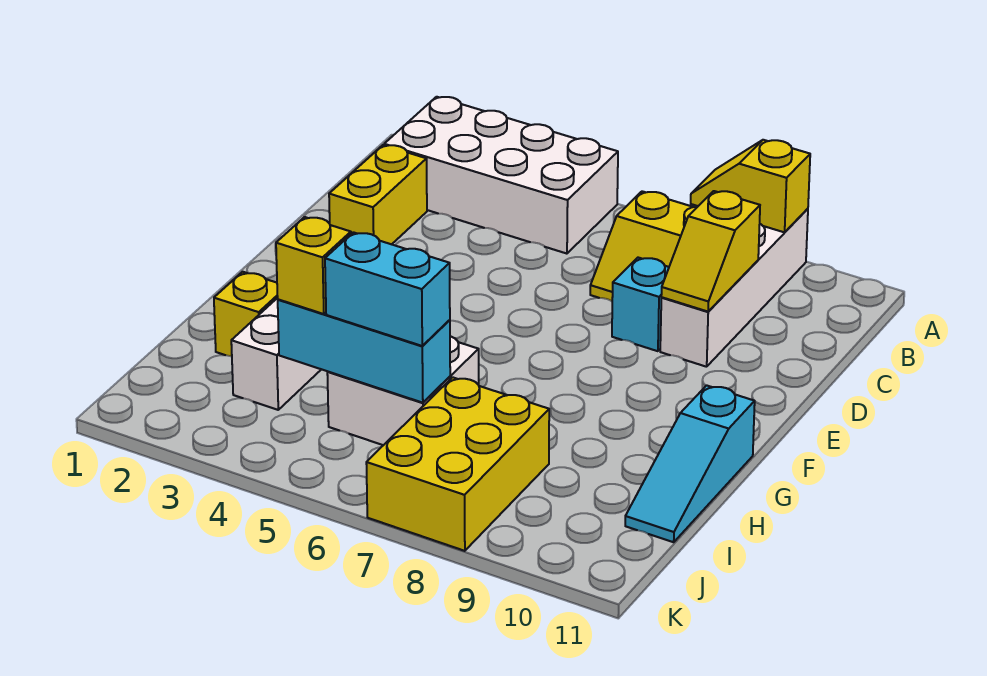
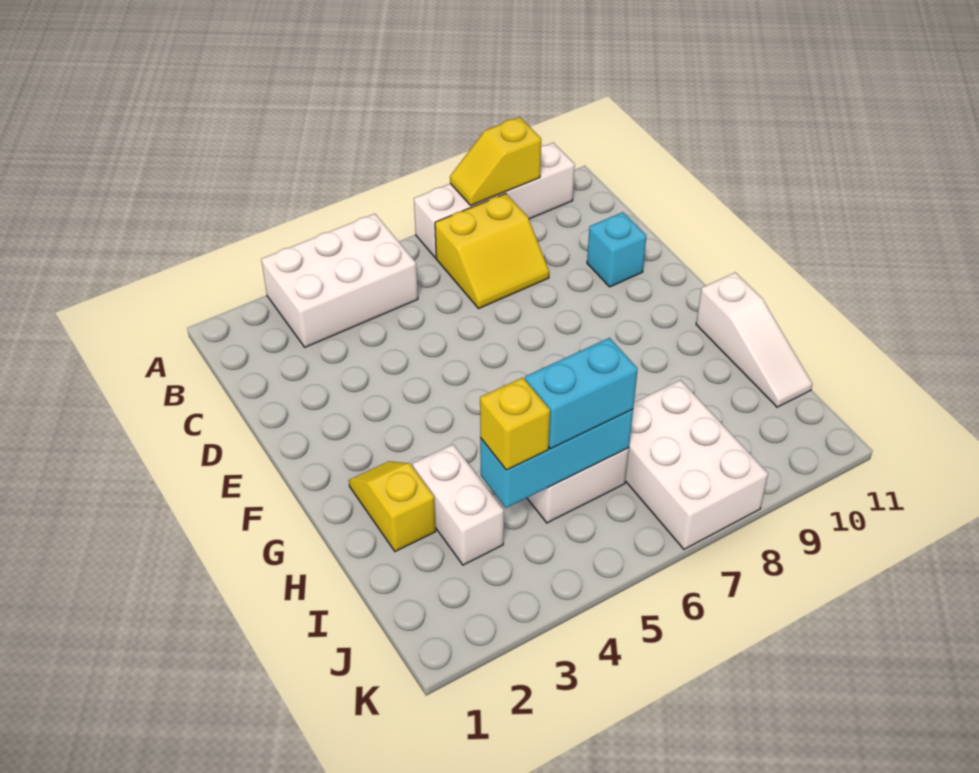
white brick A2:B5 level 1 -> white brick A3:B5 level 1
white brick A9:D9 level 1 -> white brick A7:A10 level 1
yellow brick C2:D2 level 1 -> none
yellow slope C9:D9 level 2 top C -> none
cyan brick D8 level 1 -> cyan brick D10 level 1
cyan slope G11:I11 level 1 top G -> white slope G11:I11 level 1 top G
yellow brick I7:K8 level 1 -> white brick I7:K8 level 1

